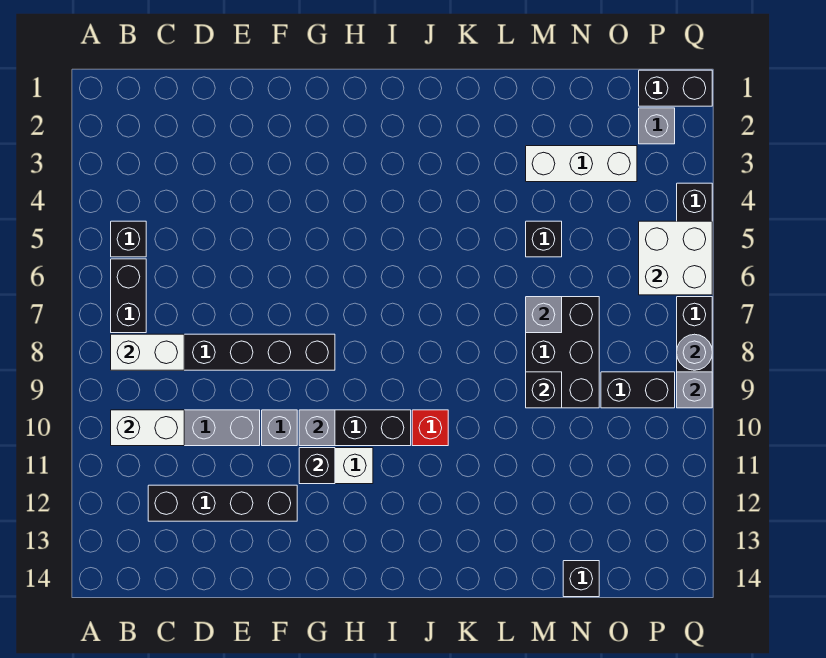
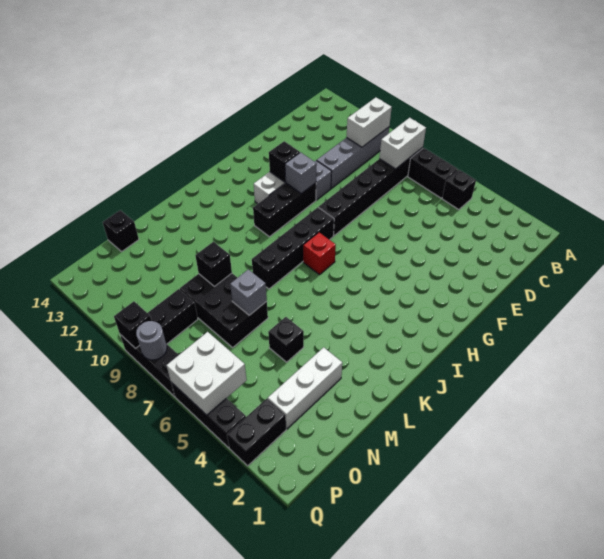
black brick C12:F12 level 1 -> black brick H8:K8 level 1
red brick J10 level 1 -> red brick I7 level 1
black brick P1:Q1 level 1 -> black brick P3:Q3 level 1
grey brick P2 level 1 -> none
grey brick Q9 level 2 -> black brick Q9 level 2

